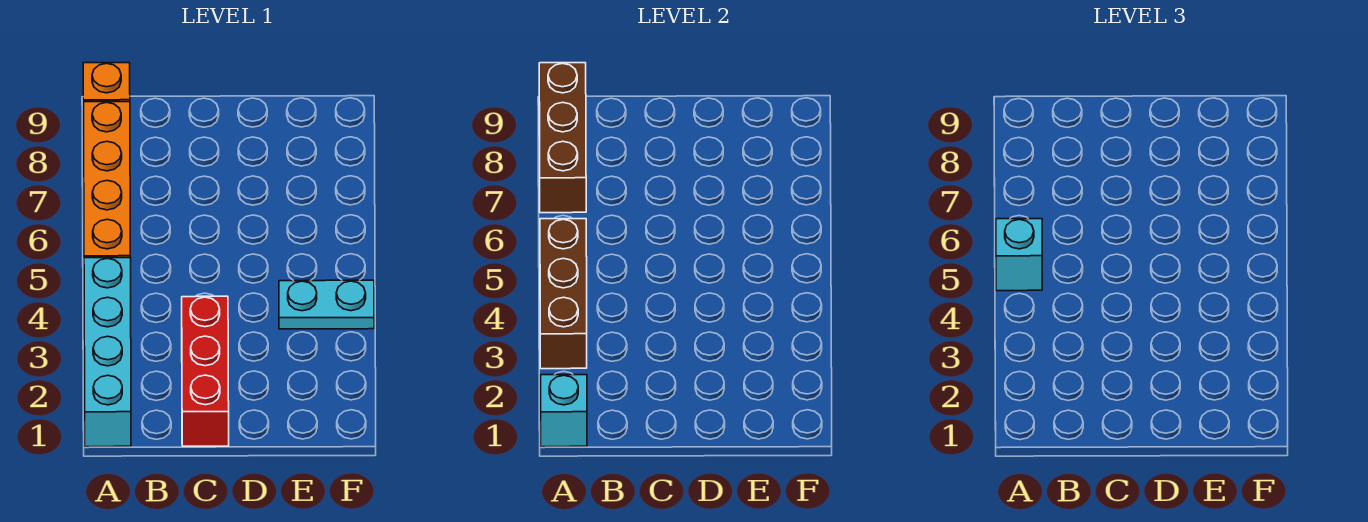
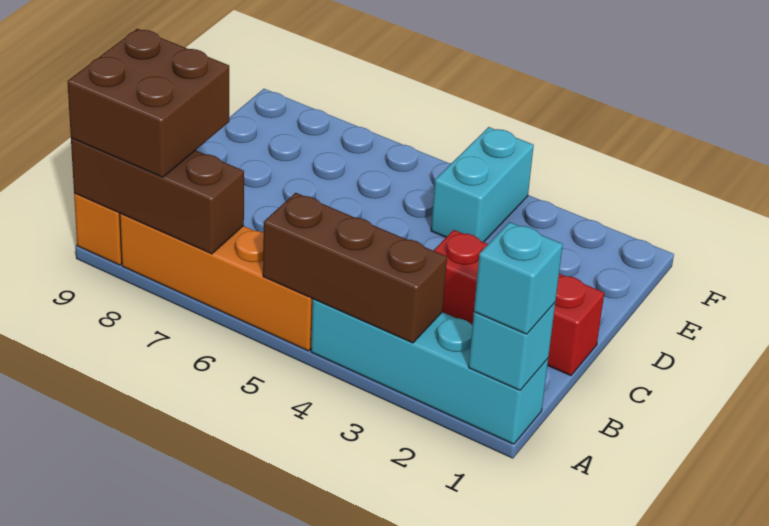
cyan brick A5 level 3 -> cyan brick A1 level 3
none -> brown brick A8:B9 level 3
cyan plate E4:F4 level 1 -> cyan brick E4:F4 level 1

